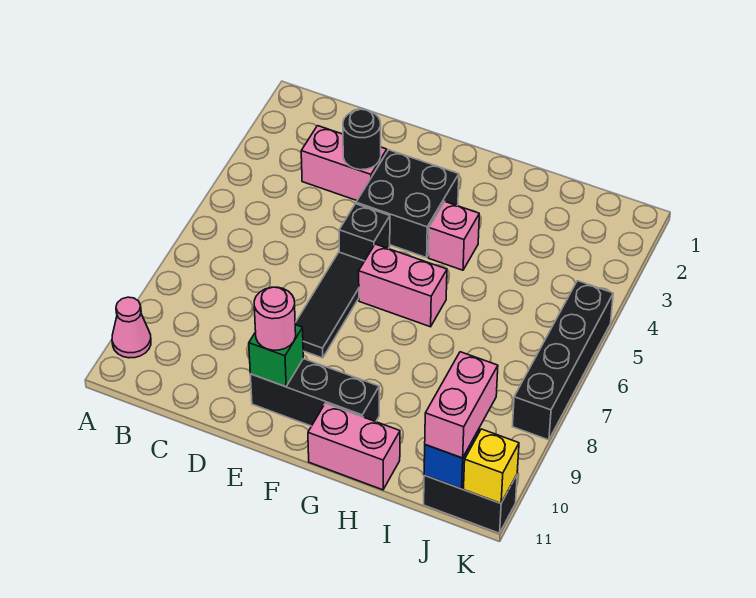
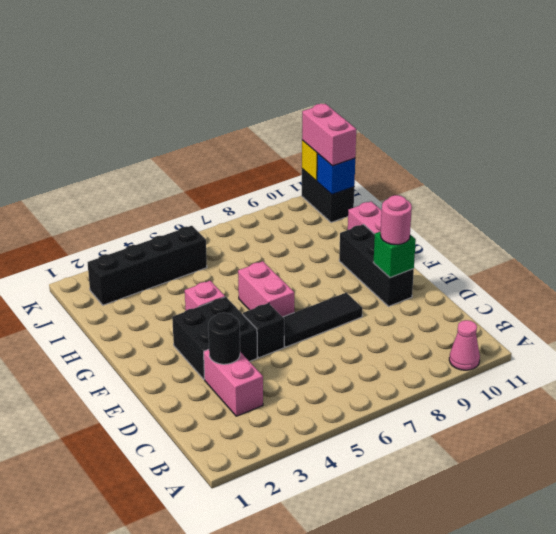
pink brick J10:J11 level 3 -> pink brick J11:K11 level 3
black brick K5:K8 level 1 -> black brick J2:J5 level 1

